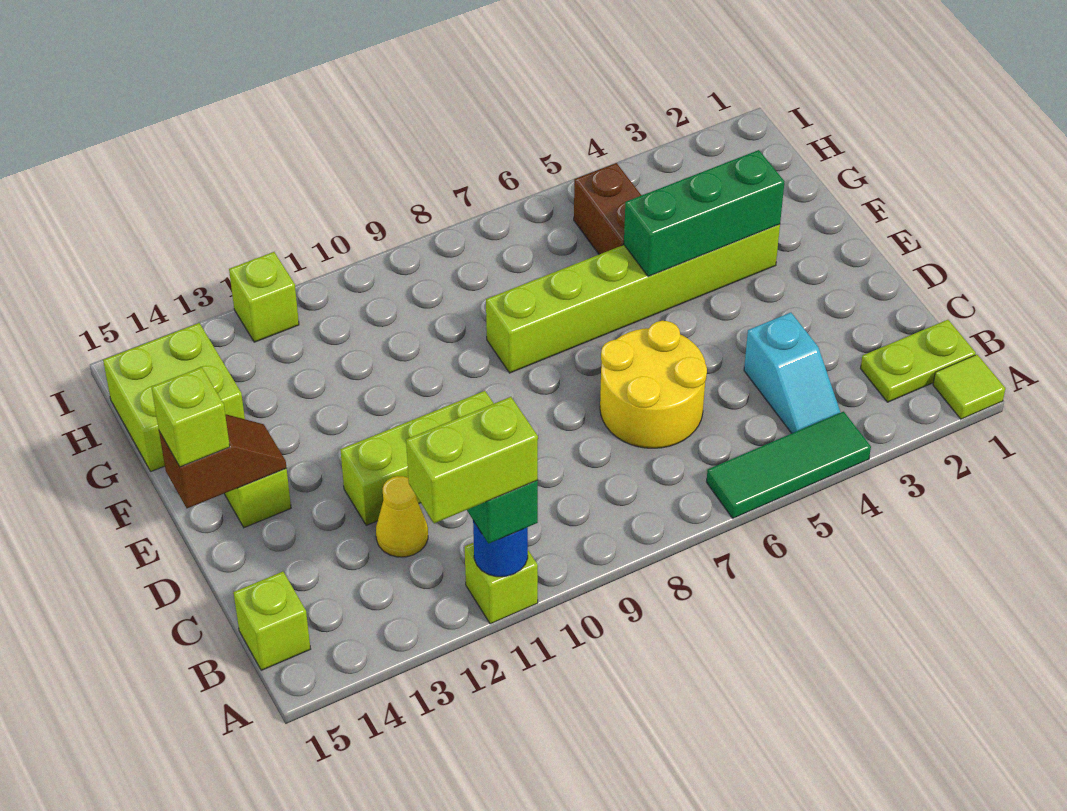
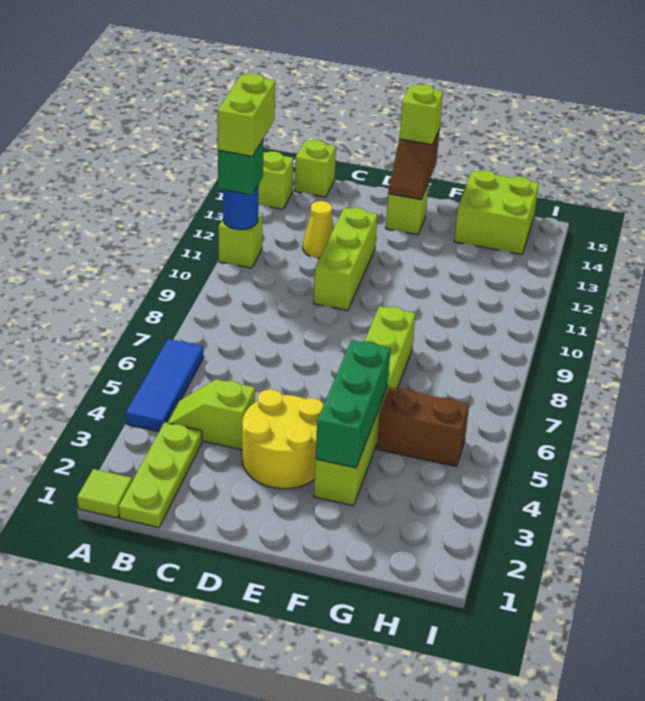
green tile A4:A6 level 1 -> blue tile A4:A6 level 1
lime plate B1:B2 level 1 -> lime plate B1:B3 level 1
cyan slope B4:C4 level 1 top C -> lime slope B4:C4 level 1 top C
yellow round brick C6:D7 level 1 -> yellow round brick D3:E4 level 1
lime brick I12 level 1 -> lime brick A14 level 1

